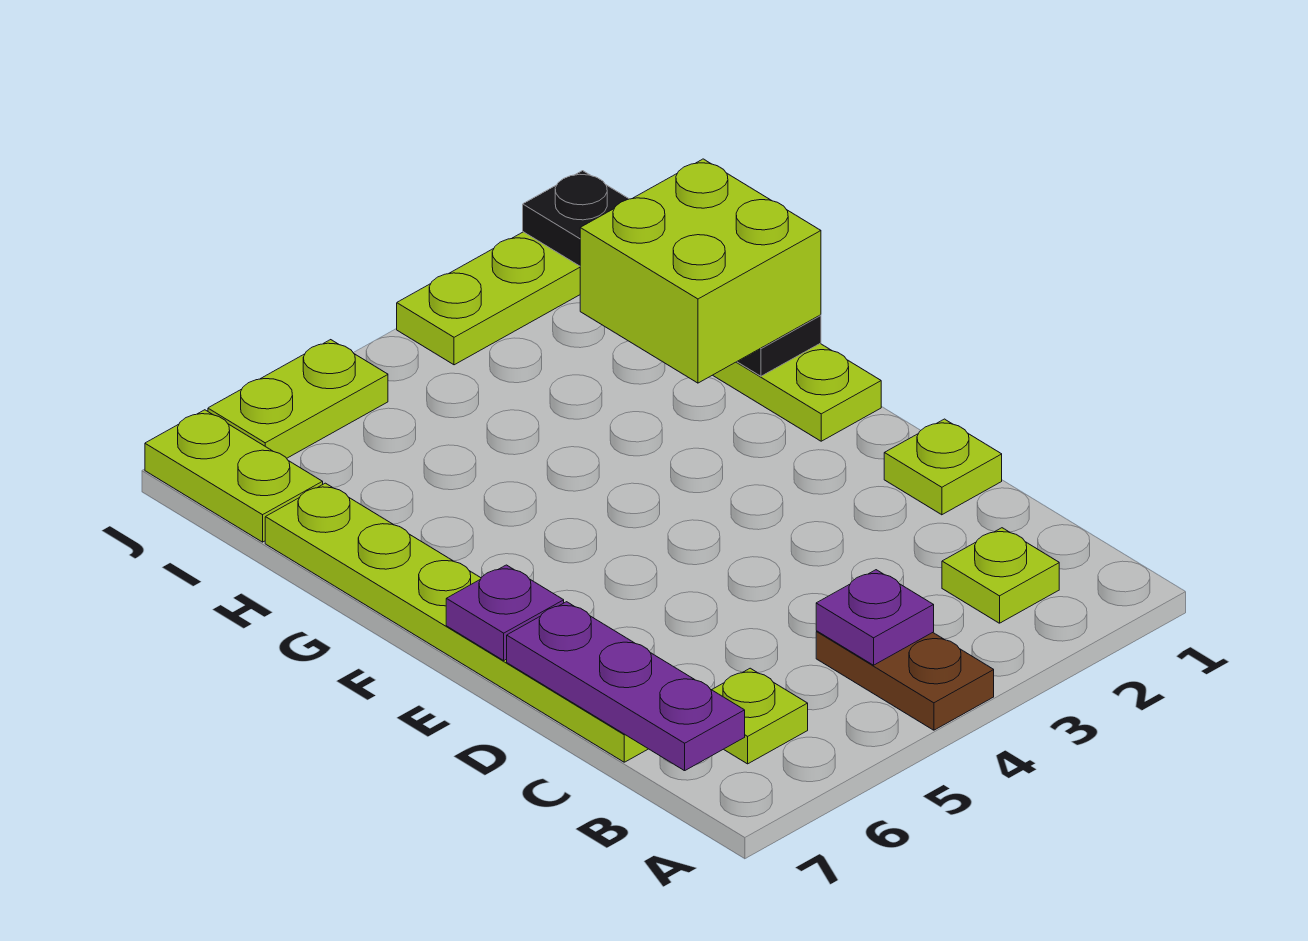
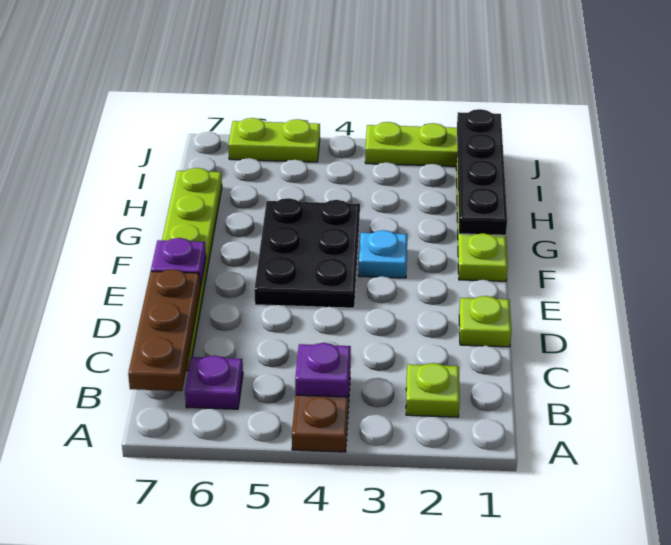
lime plate B6 level 1 -> purple plate B6 level 1
purple plate B7:D7 level 2 -> brown plate B7:D7 level 2
none -> black plate E4:G5 level 1
none -> cyan plate F3 level 1
lime brick G1:H2 level 3 -> none
lime plate I7:J7 level 1 -> none

